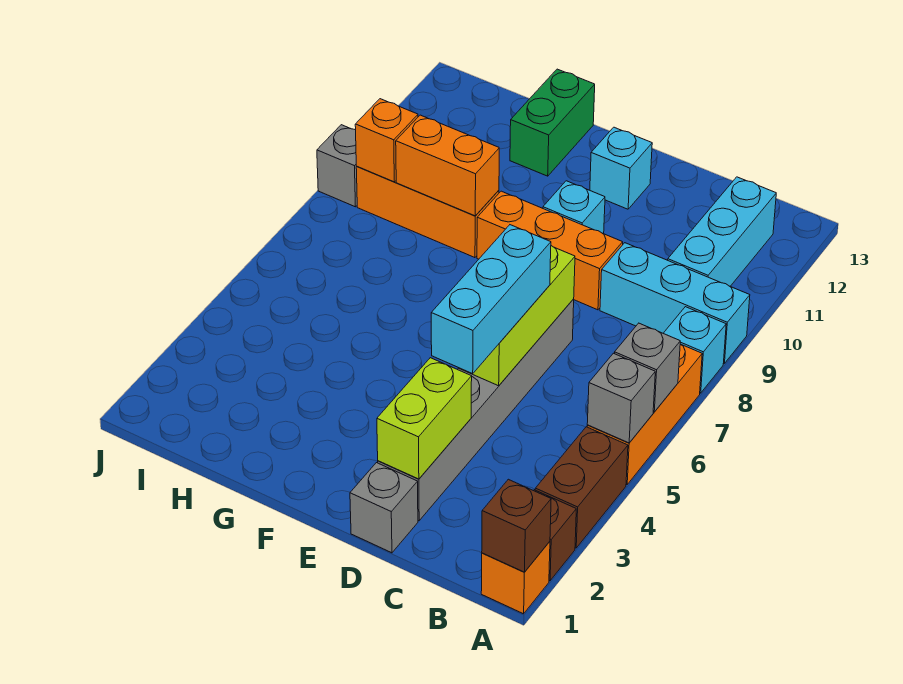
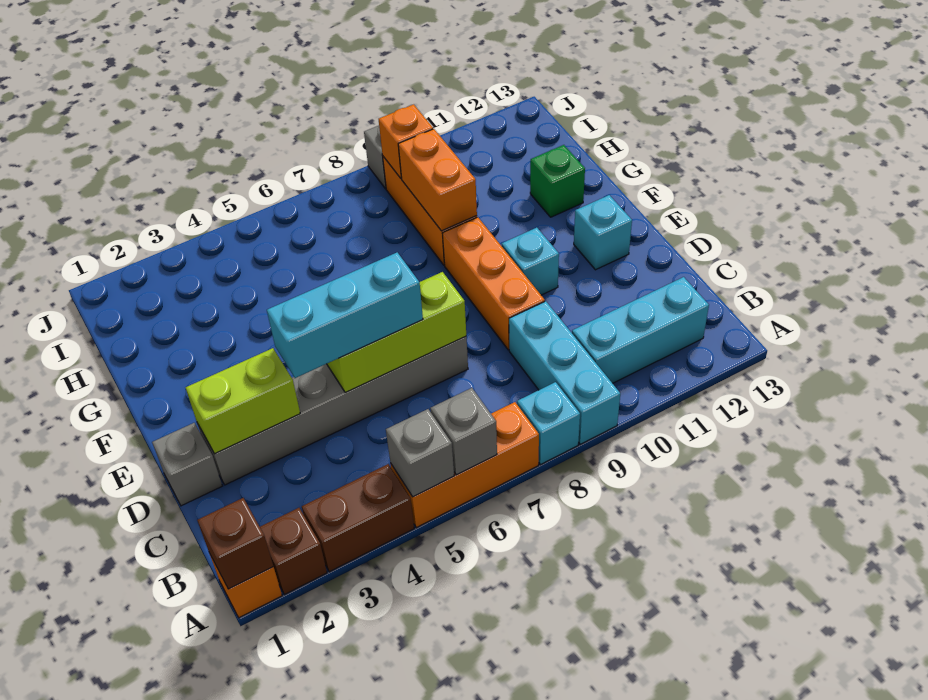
green brick G12:G13 level 1 -> green brick G12 level 1

